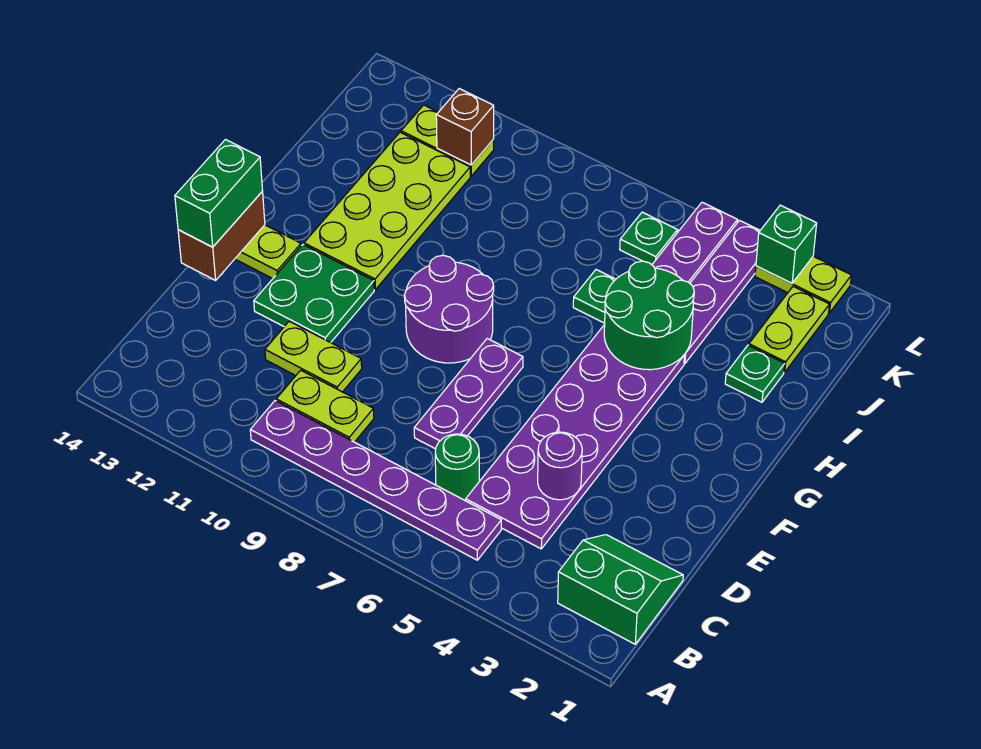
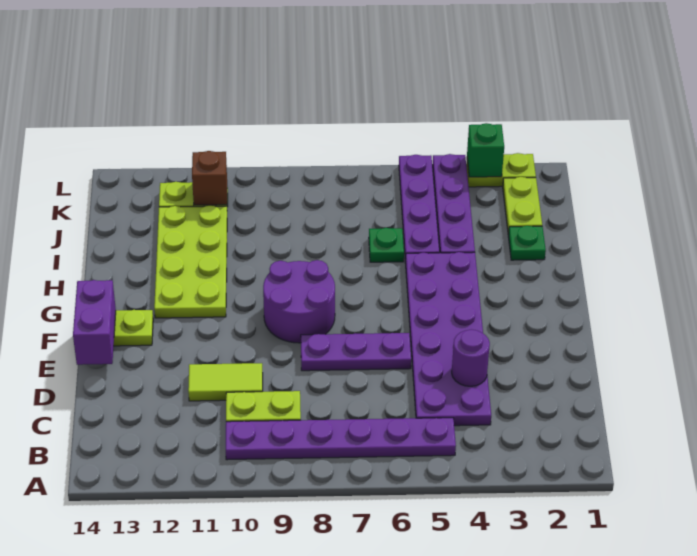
green slope B1:C2 level 1 top B -> none
green round brick C6 level 1 -> none
purple plate D7:F7 level 1 -> purple plate E6:E8 level 1
lime plate D10:D11 level 1 -> lime tile D10:D11 level 1
green plate E11:F12 level 1 -> none
brown brick E14:F14 level 2 -> purple brick E14:F14 level 2
green brick E14:F14 level 3 -> none
green round brick H4:I5 level 2 -> none
green plate K6 level 1 -> none

